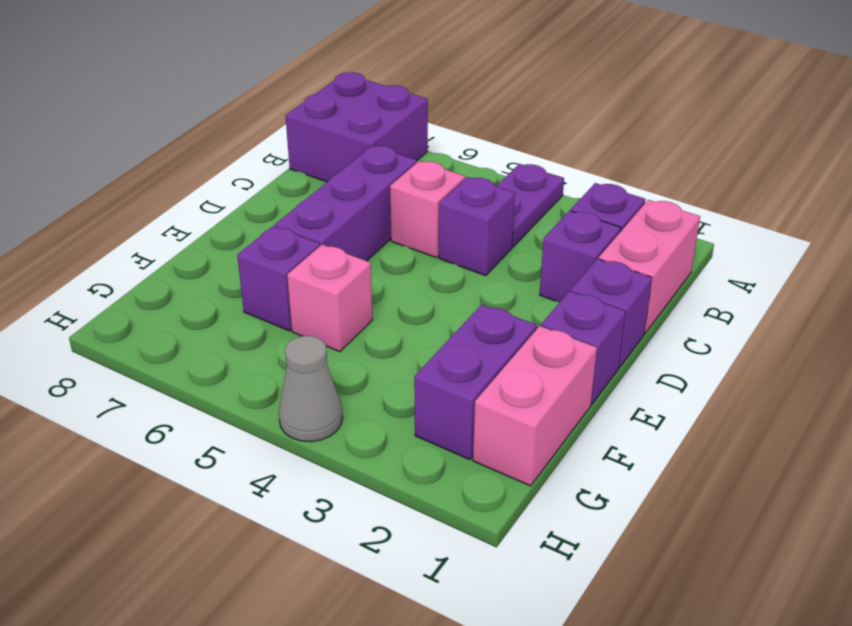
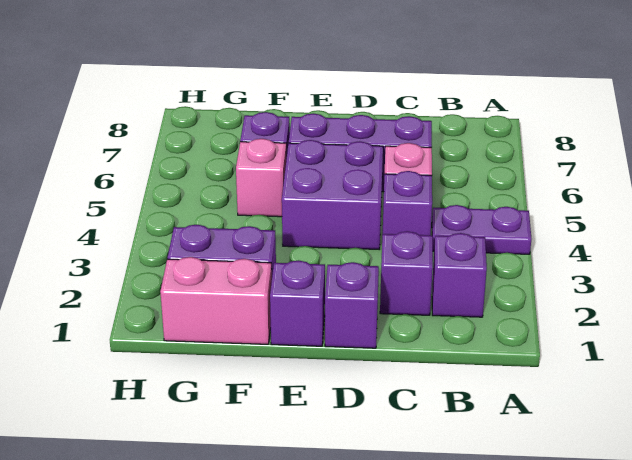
purple brick A7:B8 level 1 -> purple brick D4:E5 level 1
pink brick B1:C1 level 1 -> none
grey cone H4 level 1 -> none

